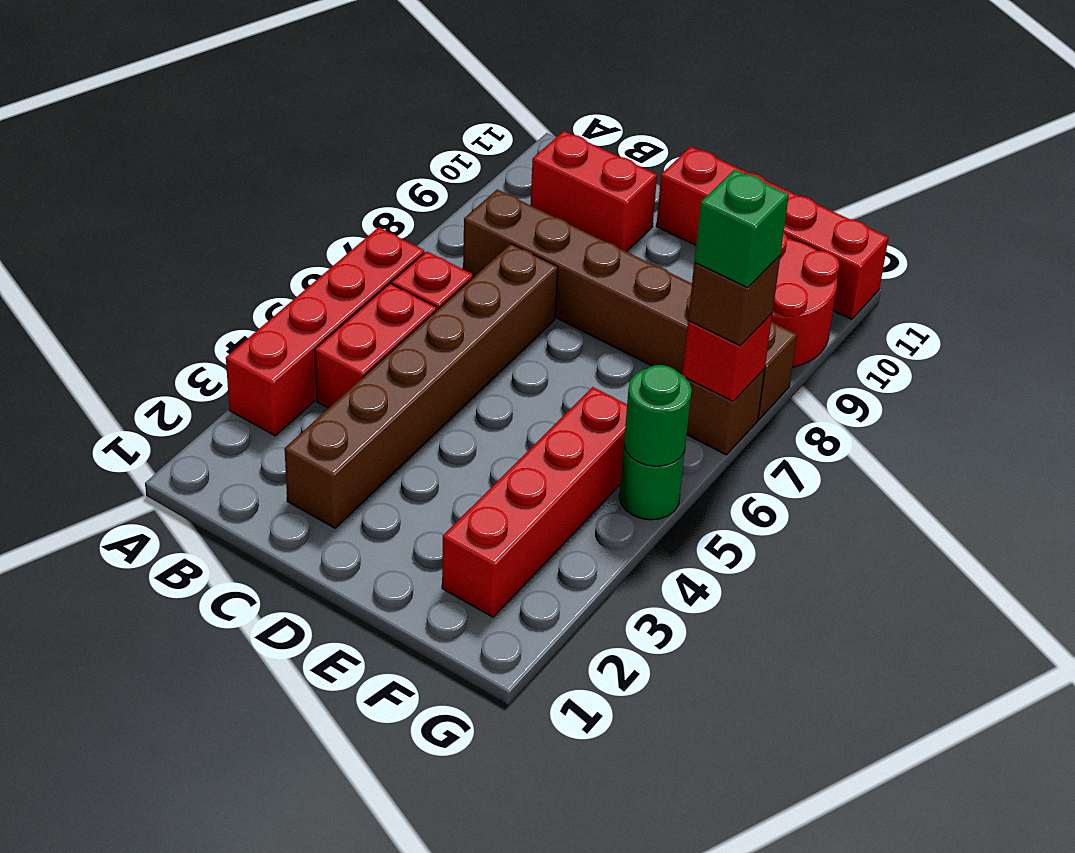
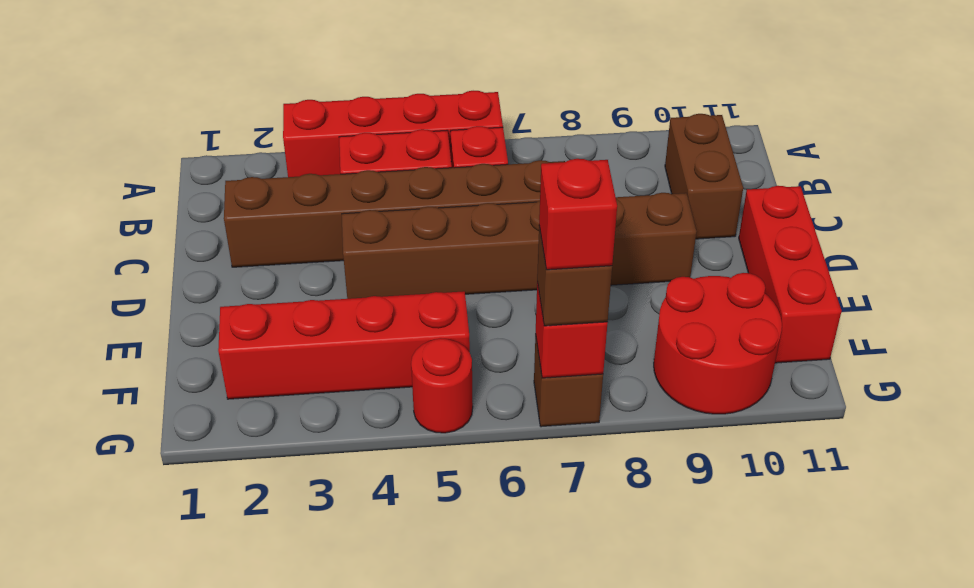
brown brick B8:G8 level 1 -> brown brick D4:D9 level 1
red brick B10:C10 level 1 -> brown brick B10:C10 level 1
red brick D11:G11 level 1 -> red brick D11:F11 level 1
green round brick G5 level 1 -> red round brick G5 level 1
green round brick G5 level 2 -> none
green brick G7 level 4 -> red brick G7 level 4

